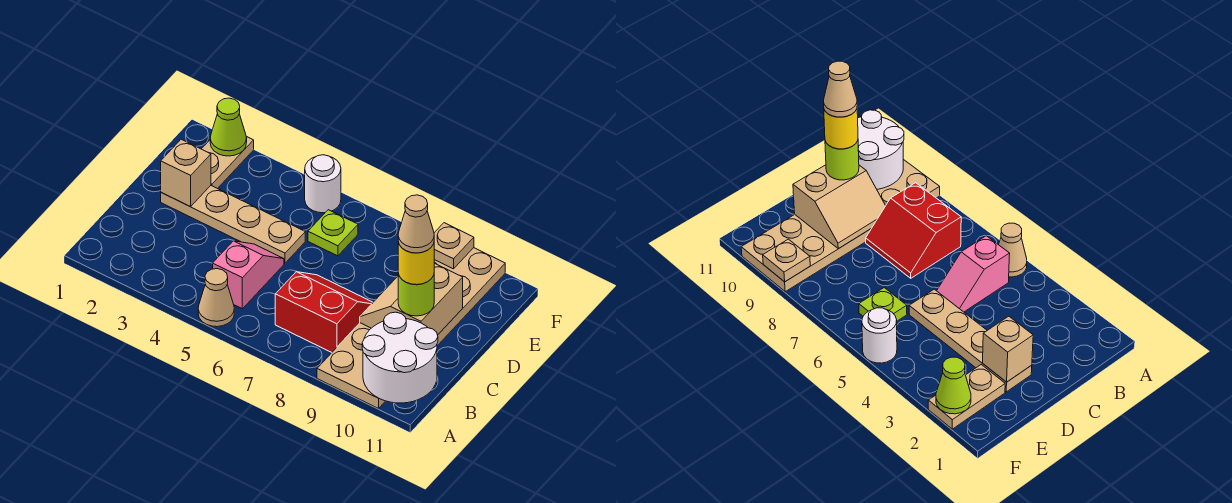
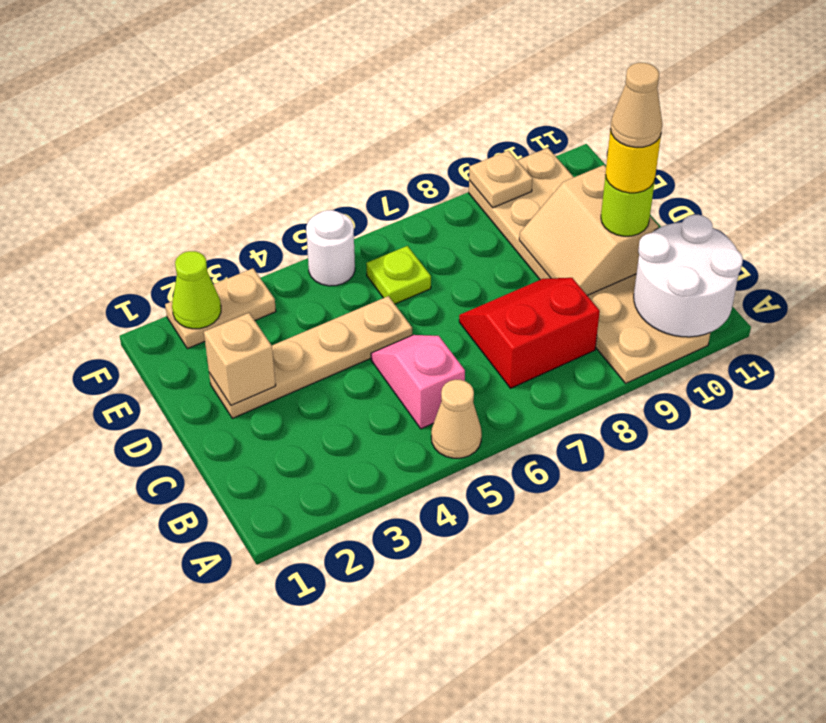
tan plate E2:F2 level 1 -> tan plate F2:F3 level 1

